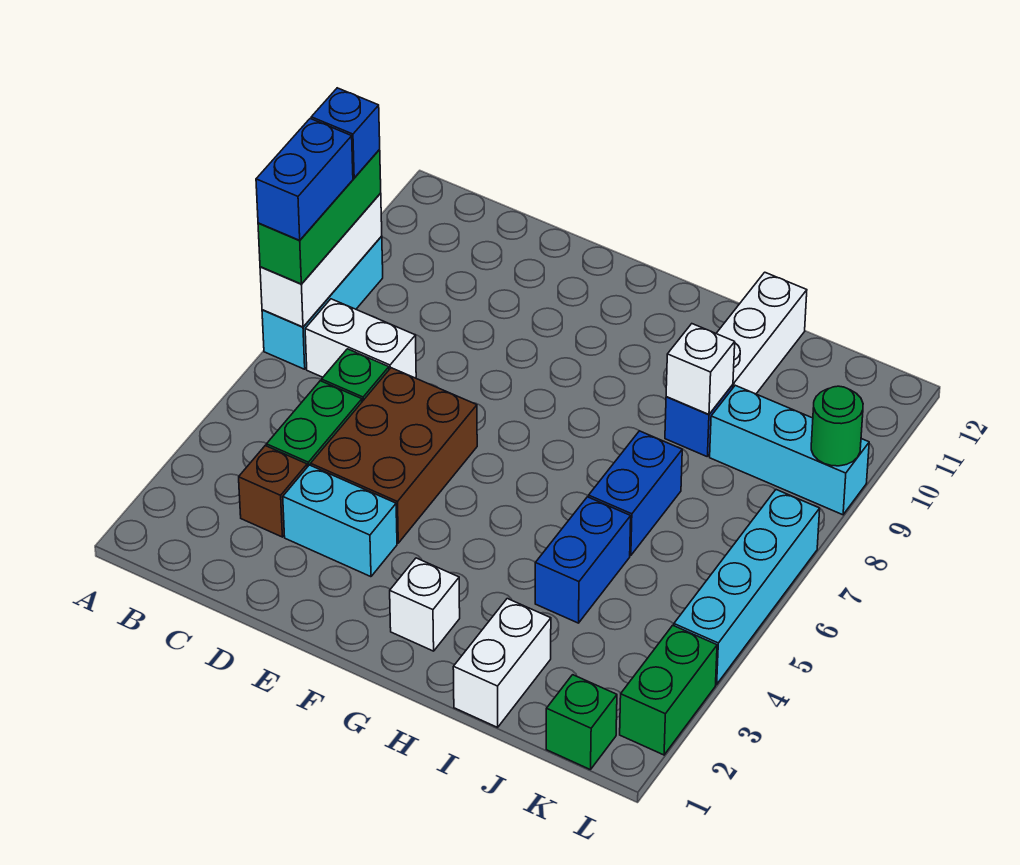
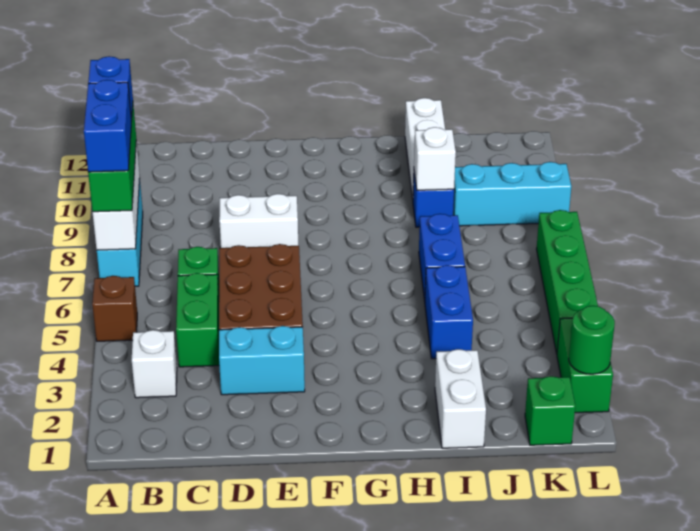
white brick B7:C7 level 1 -> white brick D8:E8 level 1
brown brick C3 level 1 -> brown brick A5 level 1
white brick G2 level 1 -> white brick B3 level 1
cyan brick L4:L7 level 1 -> green brick L4:L7 level 1
green round brick L9 level 2 -> green round brick L2 level 2

